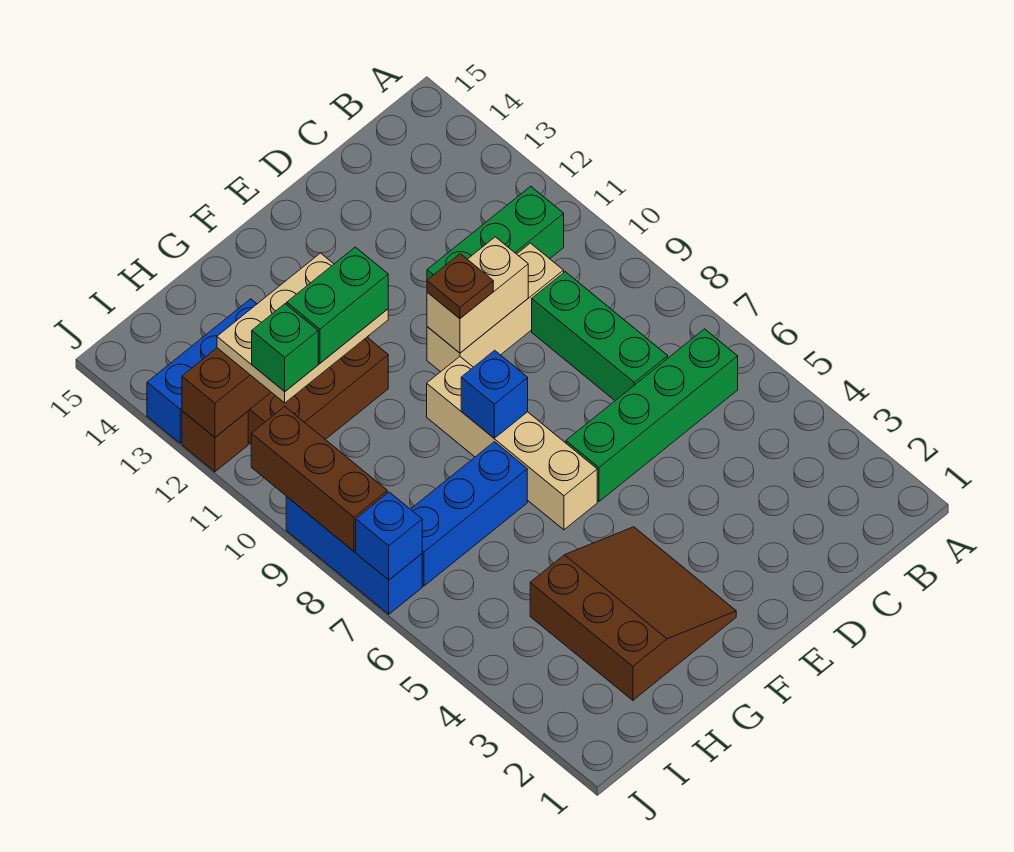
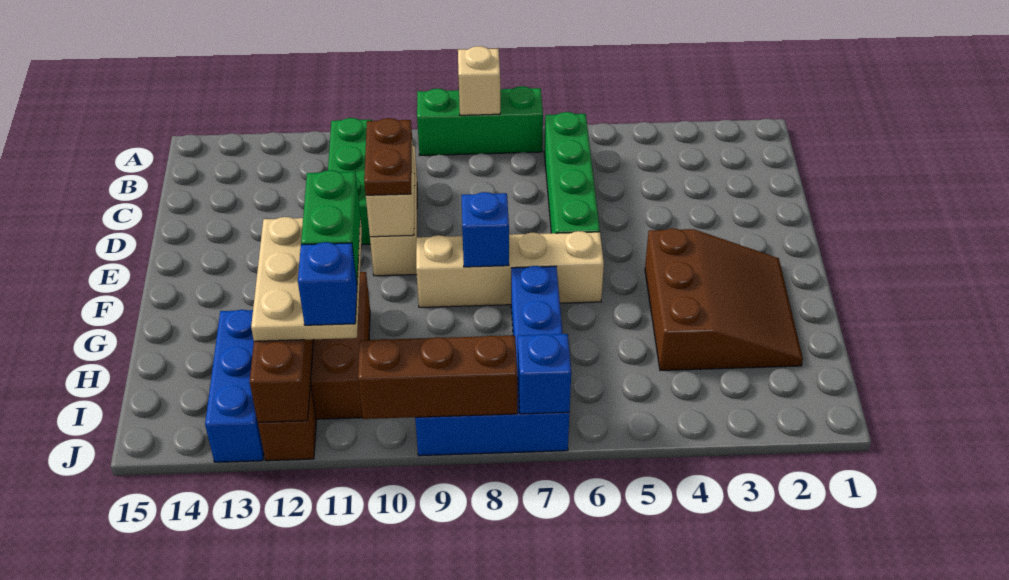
none -> tan brick A8 level 2
green brick C7:C9 level 1 -> green brick A7:A9 level 1
brown plate E10 level 3 -> brown plate D10:E10 level 3
brown slope F2:H4 level 1 top H -> brown slope F2:H4 level 1 top 4
green brick I11 level 4 -> blue brick I11 level 4

